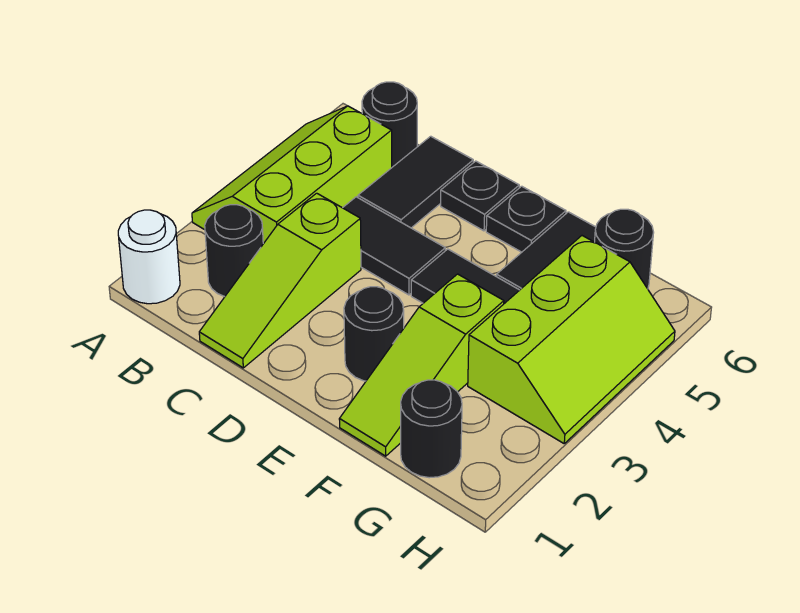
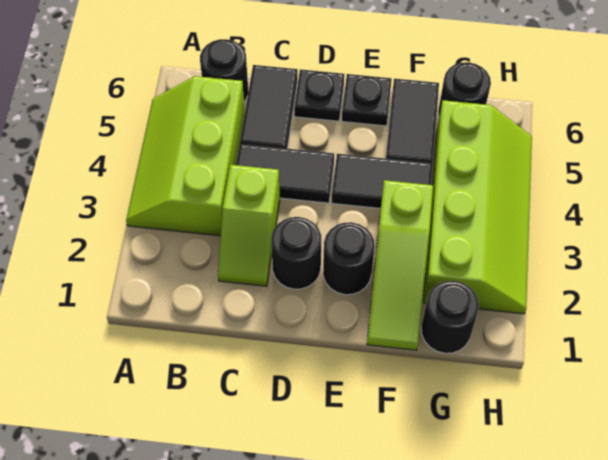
white round brick A1 level 1 -> none
black round brick B2 level 1 -> black round brick D2 level 1
lime slope C1:C3 level 1 top 3 -> lime slope C2:C3 level 1 top 3
lime slope G3:H5 level 1 top G -> lime slope G2:H5 level 1 top G

